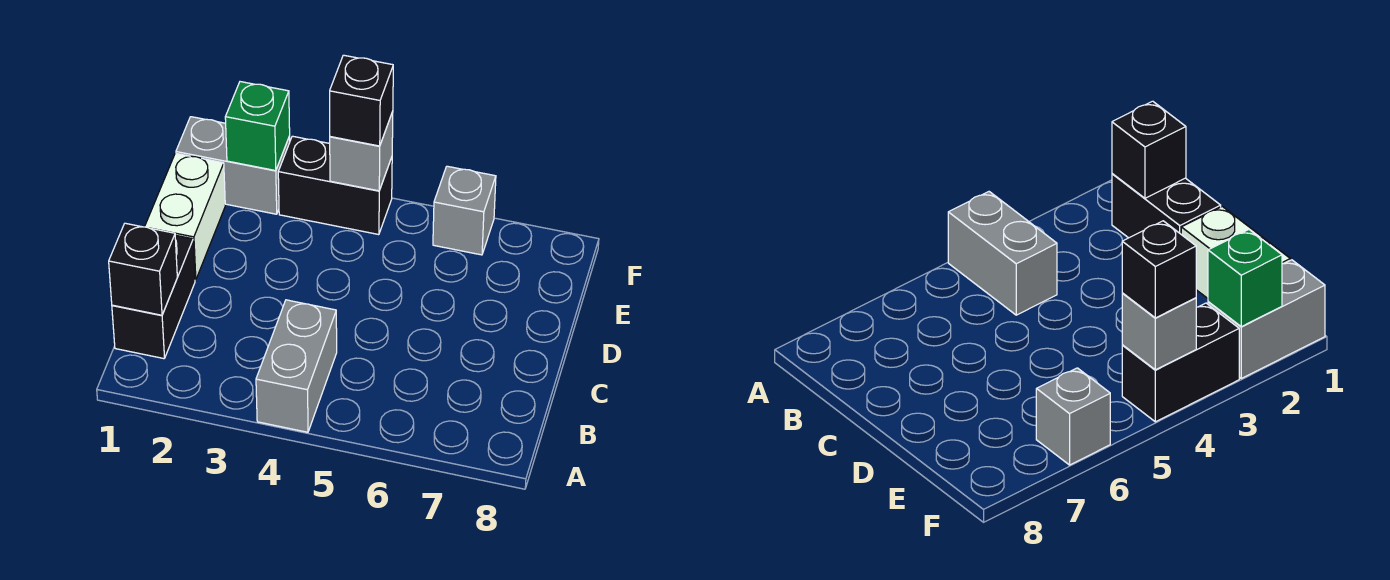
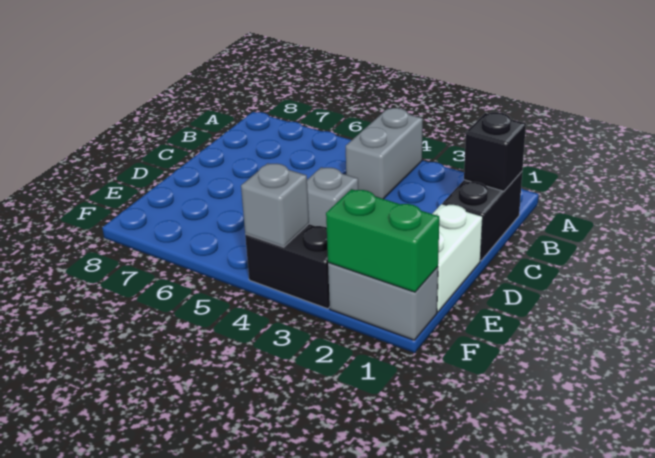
green brick F2 level 2 -> green brick F1:F2 level 2
black brick F4 level 3 -> none
grey brick F6 level 1 -> grey brick D4 level 1

